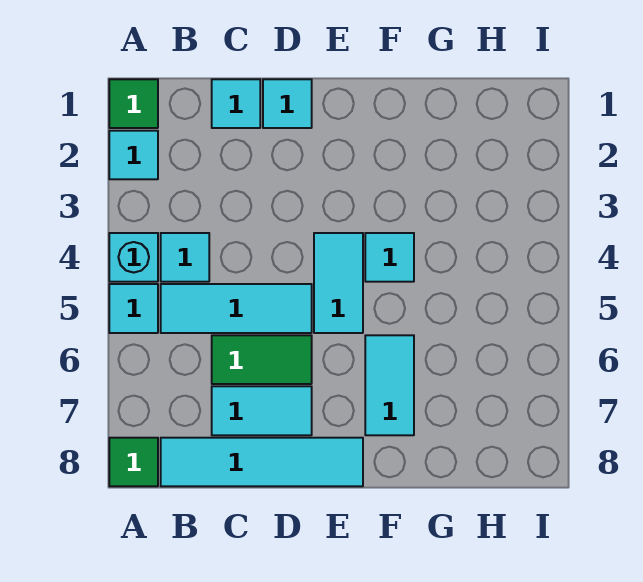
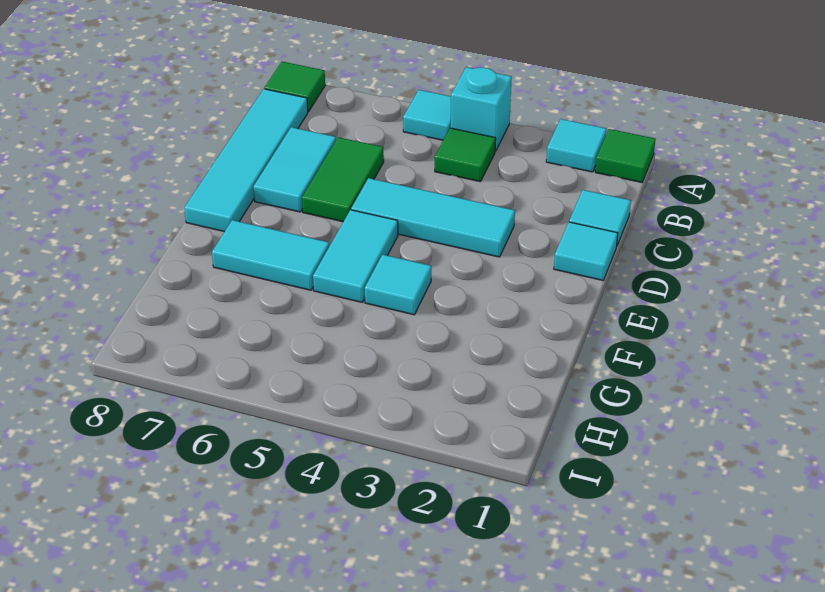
cyan tile B4 level 1 -> green tile B4 level 1
cyan tile B5:D5 level 1 -> cyan tile D3:D5 level 1
cyan tile E4:E5 level 1 -> cyan tile E5:F5 level 1

